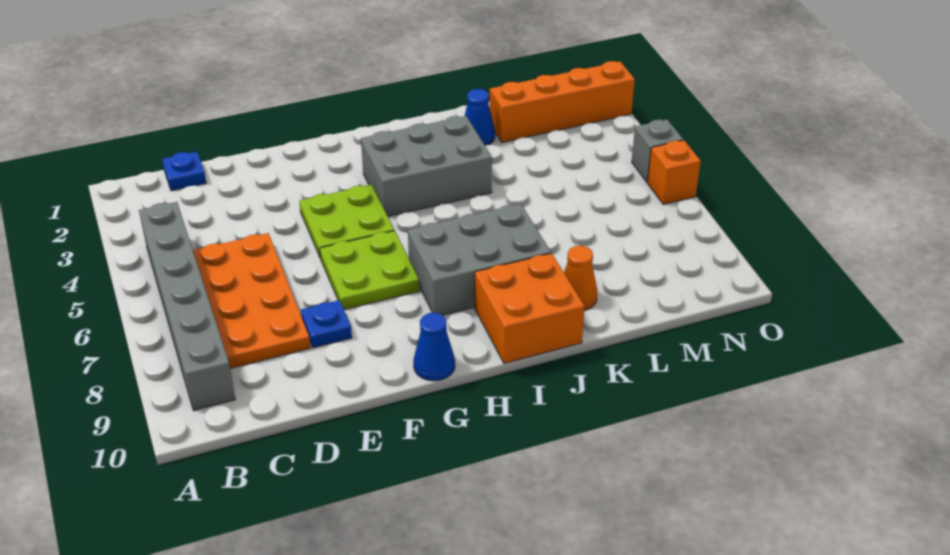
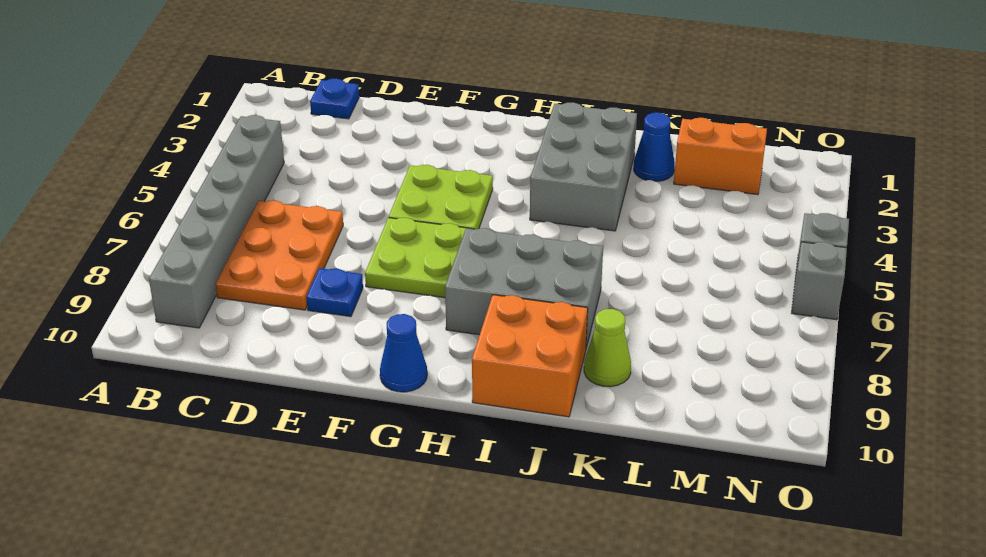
orange plate C5:D8 level 1 -> orange plate C6:D8 level 1
grey brick H3:J4 level 1 -> grey brick I2:J4 level 1
orange cone K9 level 1 -> lime cone K9 level 1
orange brick L2:O2 level 1 -> orange brick L2:M2 level 1
orange brick O6 level 1 -> grey brick O6 level 1

